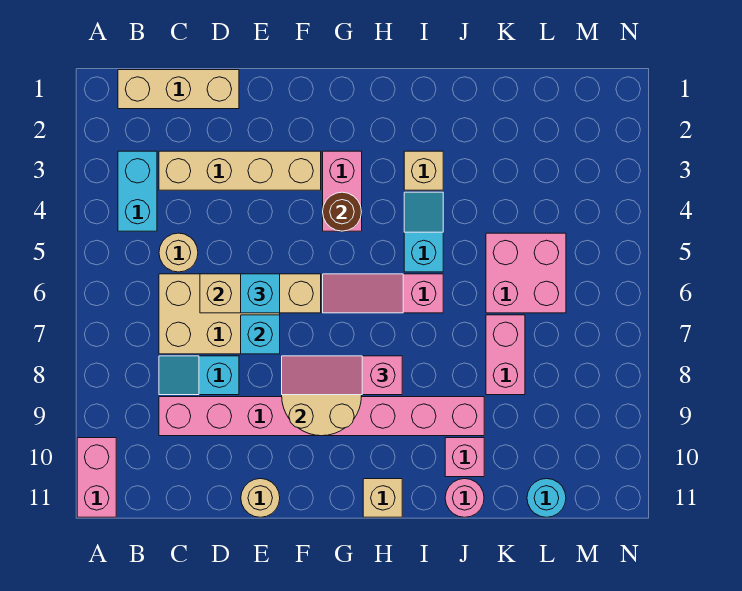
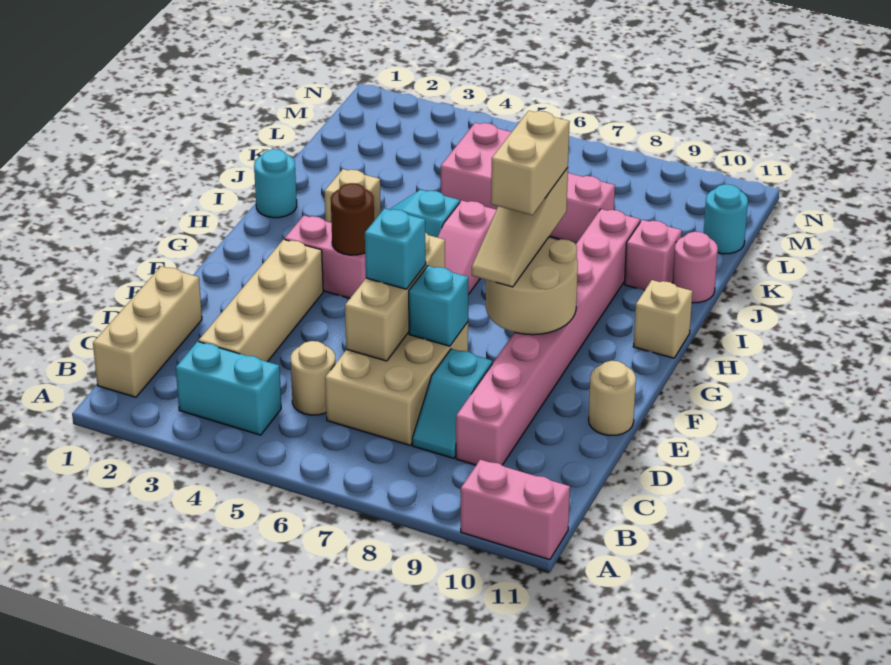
pink slope F8:H8 level 3 top H -> tan slope F8:H8 level 3 top H
none -> tan brick G8:H8 level 4
none -> cyan round brick I1 level 1

